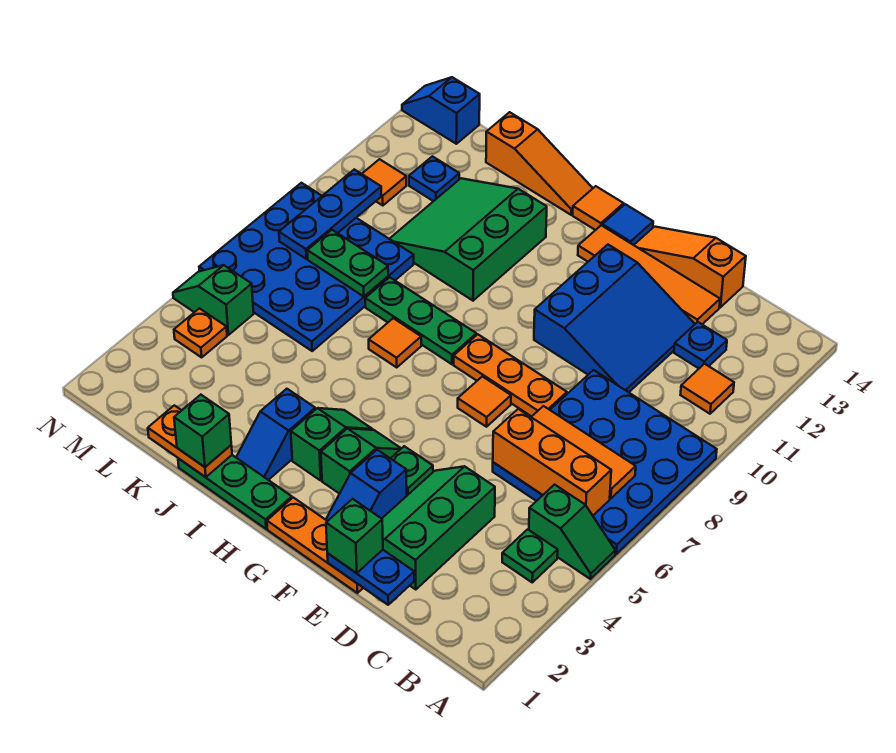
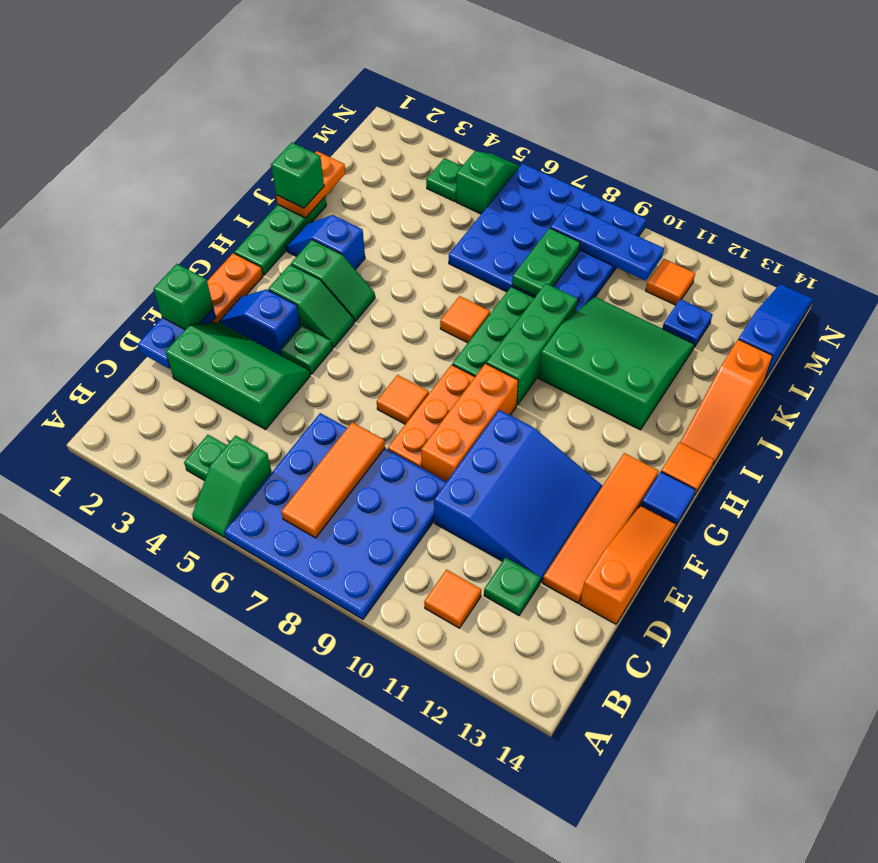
orange brick B6:D6 level 2 -> orange brick E9:G9 level 1
blue plate C12 level 1 -> green plate C12 level 1
blue slope D10:F12 level 1 top F -> blue slope D10:F12 level 1 top 10
none -> green brick H9:J9 level 1
orange plate M4 level 1 -> green plate M4 level 1
blue slope M14:N14 level 1 top M -> blue slope L14:N14 level 1 top L

